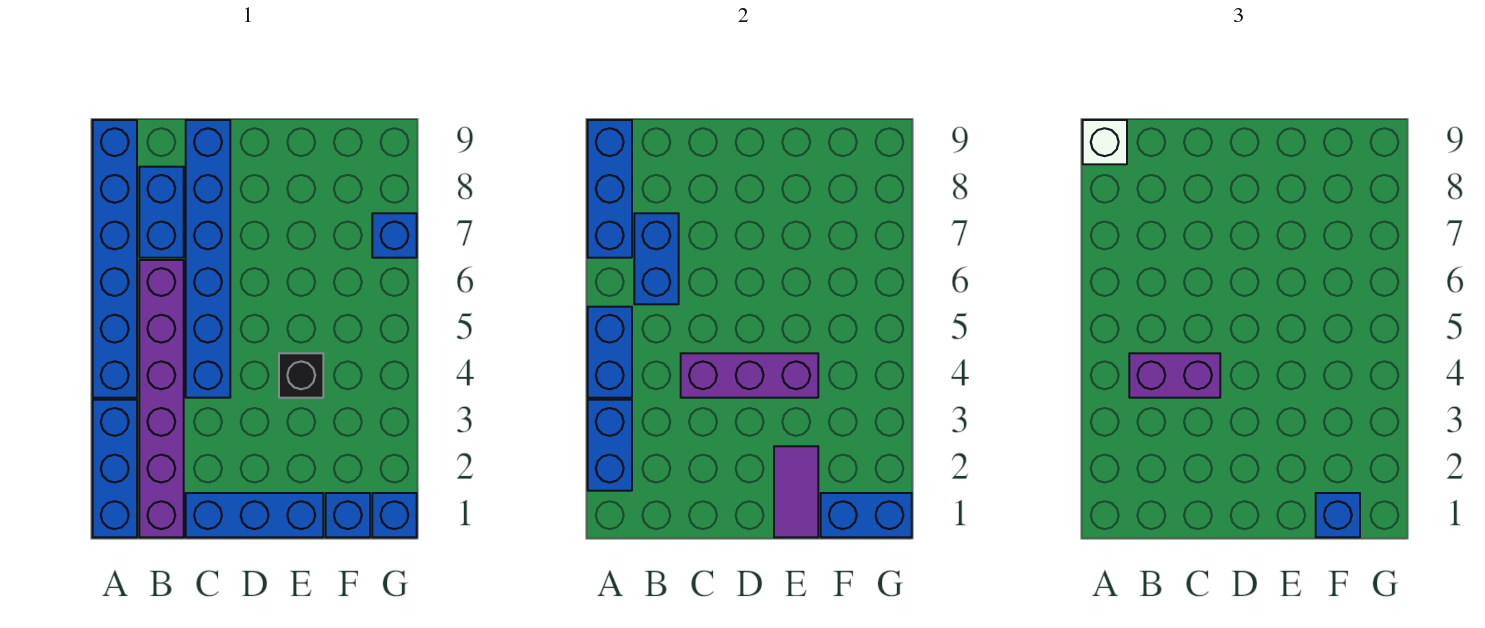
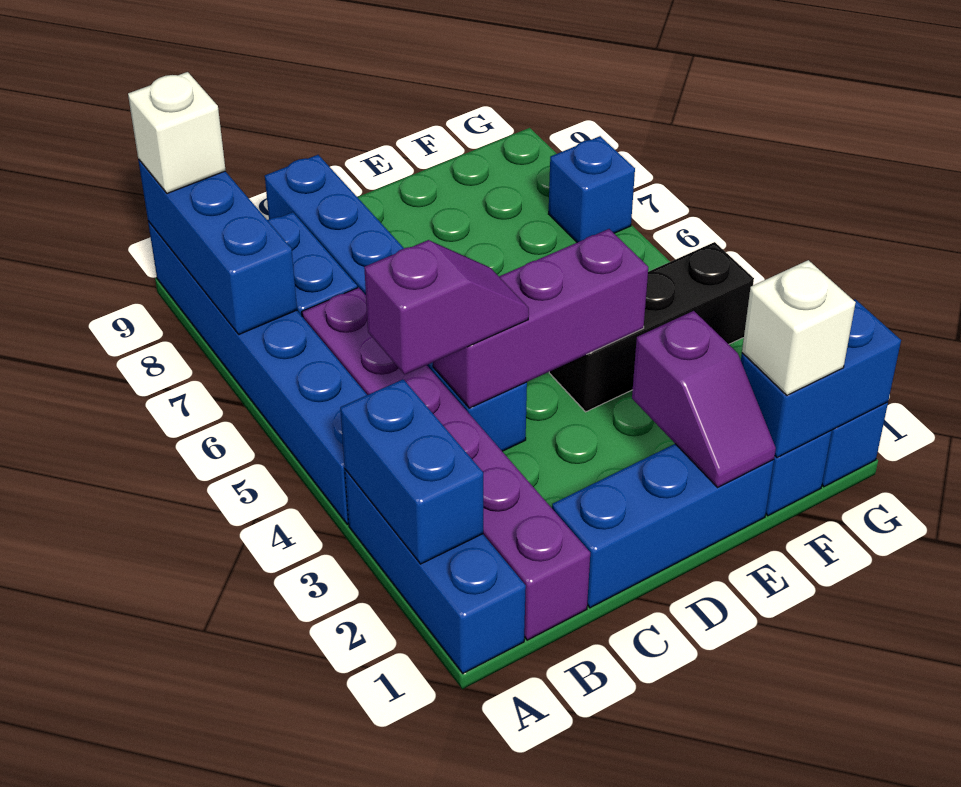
blue brick A4:A5 level 2 -> none
purple brick B4:C4 level 3 -> purple slope B4:C4 level 3 top B
blue brick B6:B7 level 2 -> none
purple tile E1:E2 level 2 -> purple slope E1:E2 level 2 top 2
black brick E4 level 1 -> black brick E4:G4 level 1
blue brick F1 level 3 -> white brick F1 level 3

